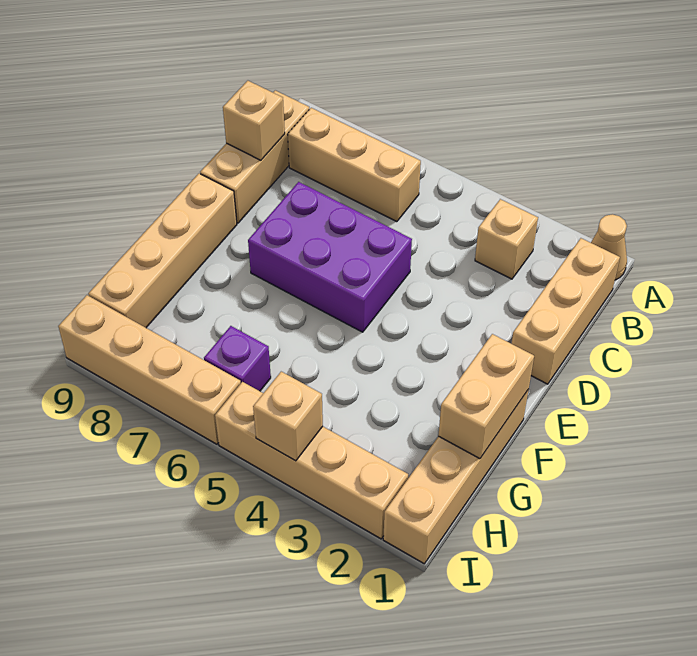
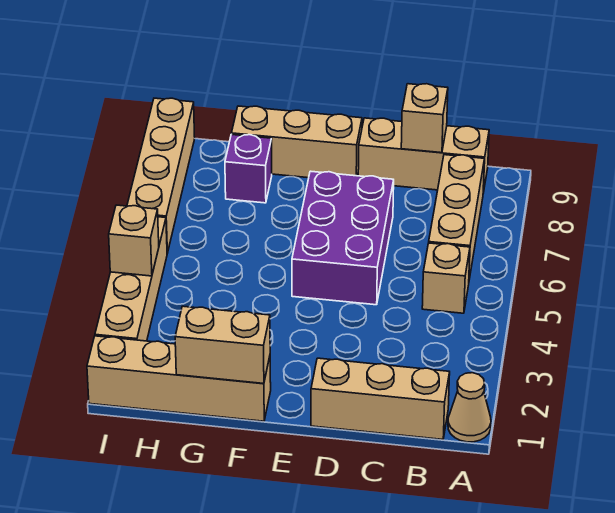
tan brick B3 level 1 -> tan brick B5 level 1
tan brick E9:H9 level 1 -> tan brick E9:G9 level 1
purple brick H6 level 1 -> purple brick G8 level 1

